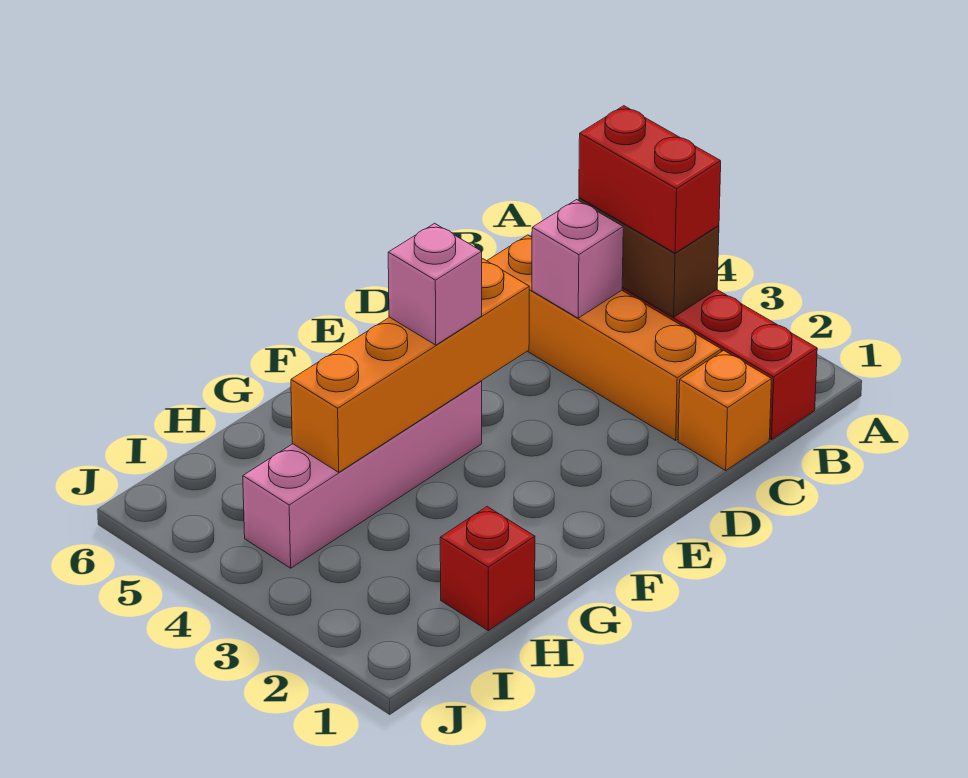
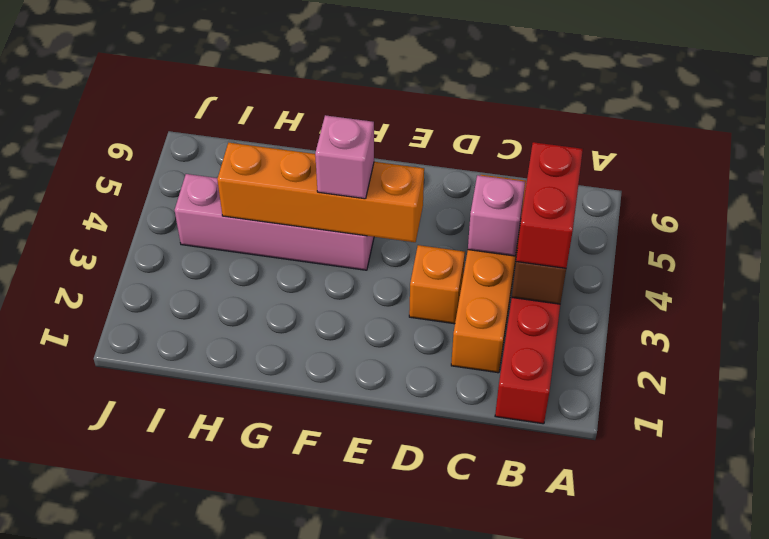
orange brick C1 level 1 -> orange brick D3 level 1
red brick H1 level 1 -> none

